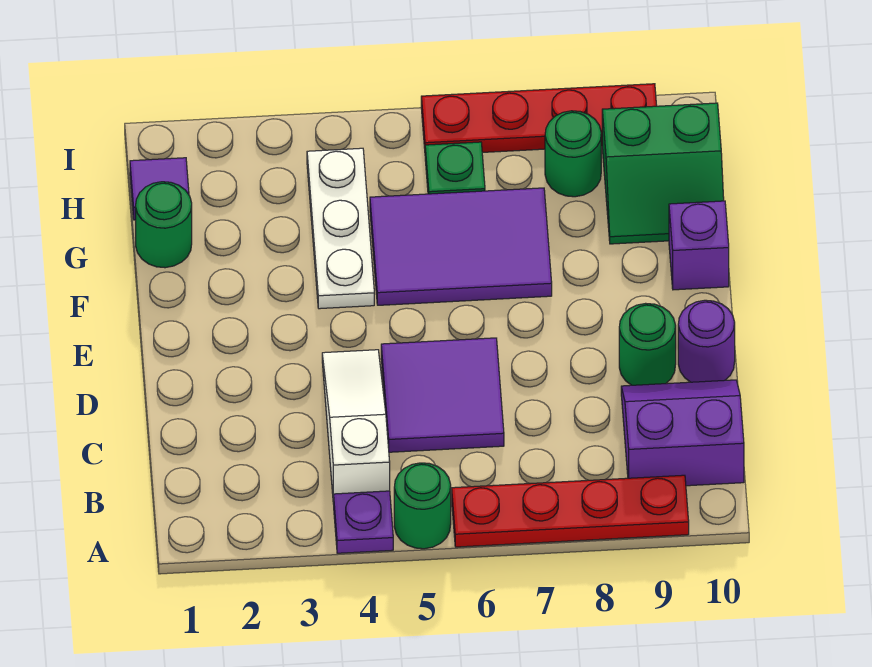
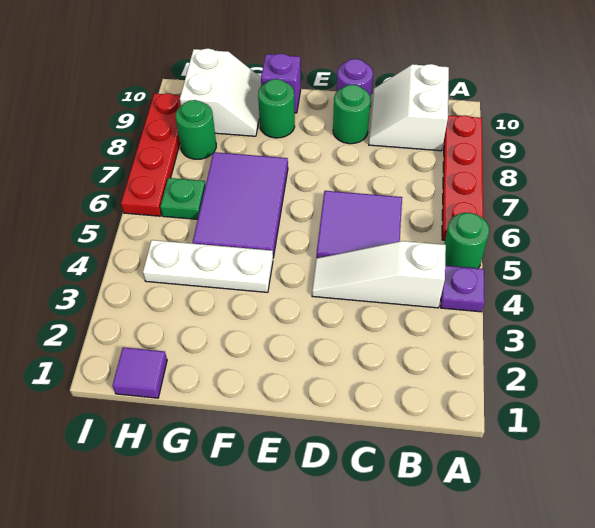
purple slope B9:C10 level 1 top B -> white slope B9:C10 level 1 top B
green round brick G1 level 1 -> green round brick F9 level 1
green slope G9:H10 level 1 top H -> white slope G9:H10 level 1 top H

